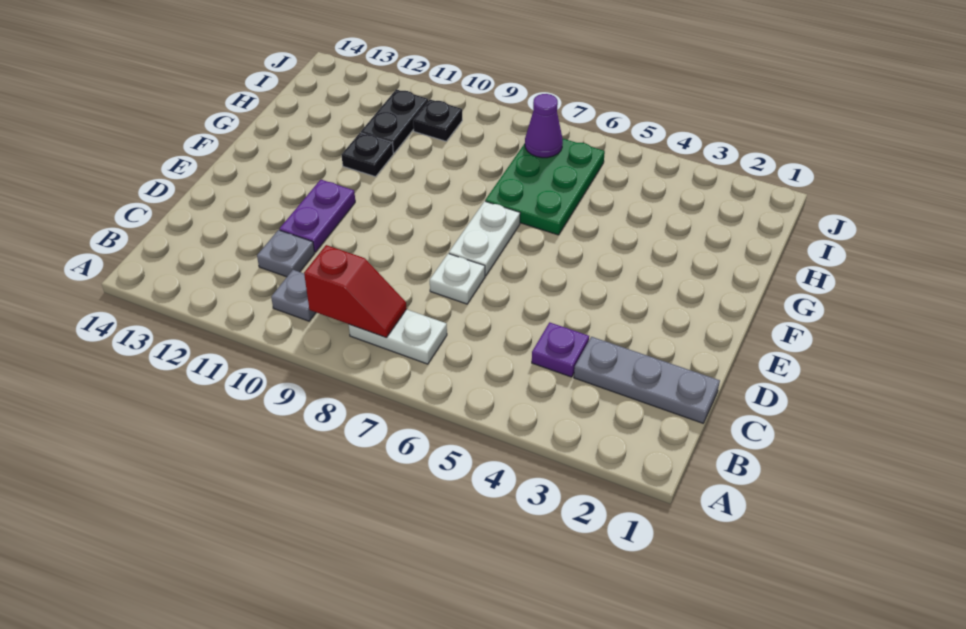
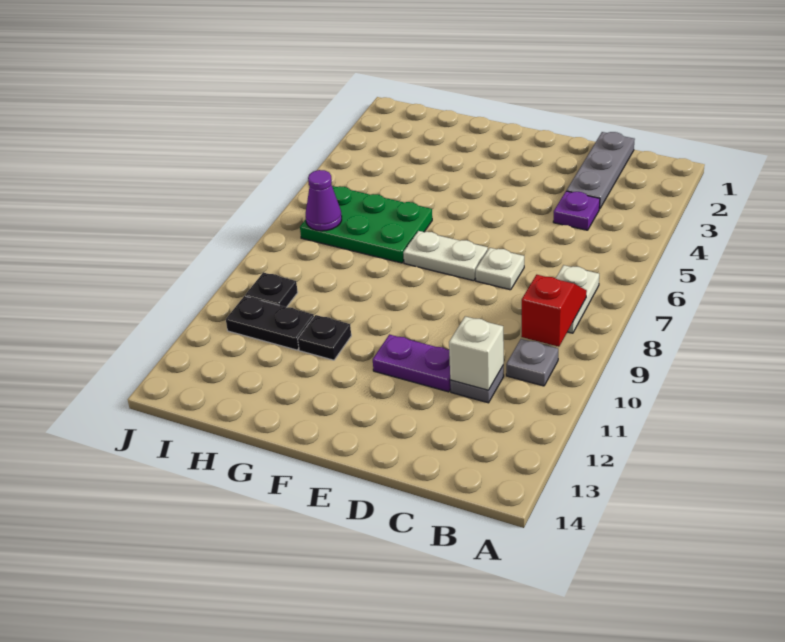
none -> white brick C11 level 2

